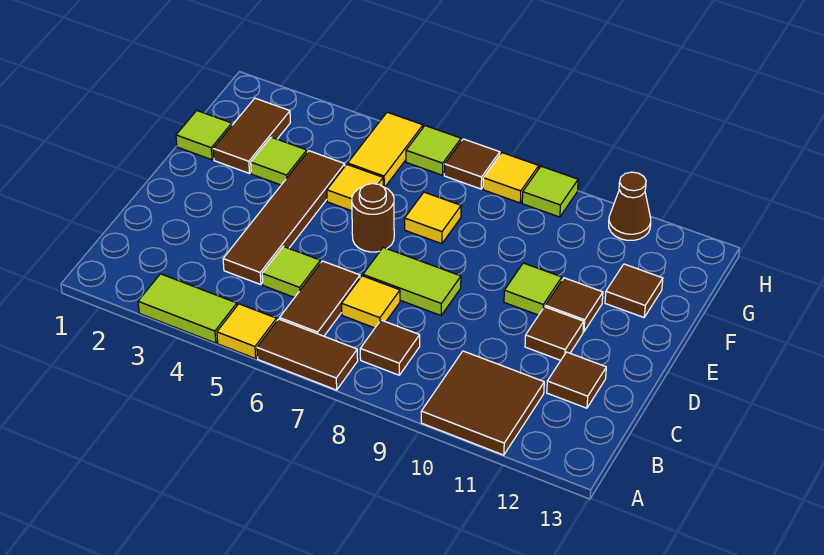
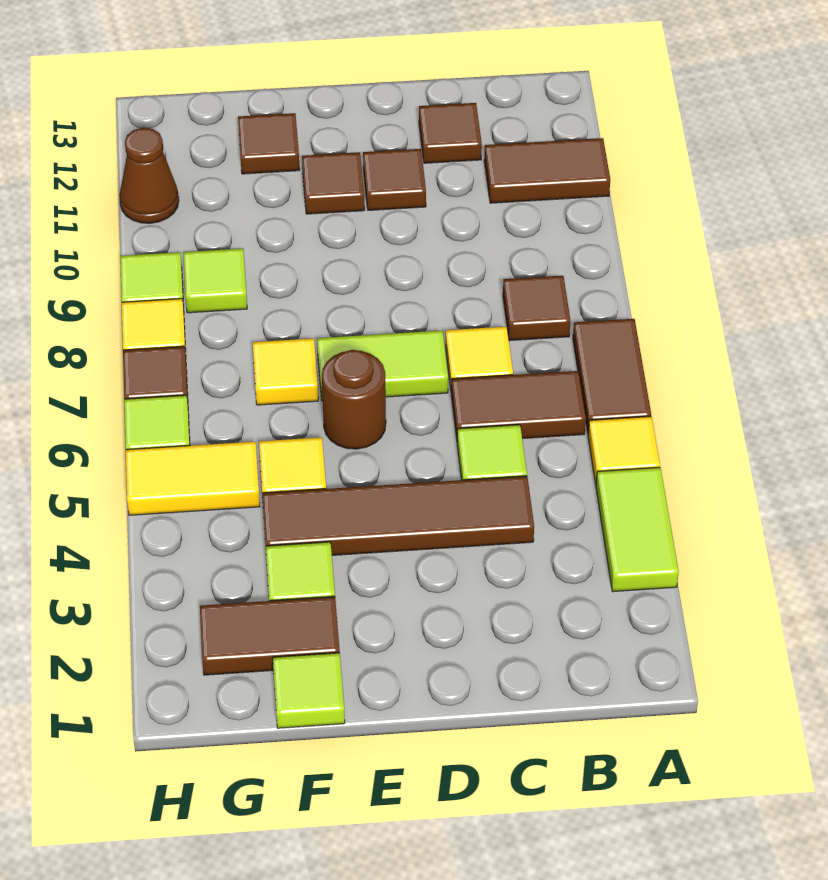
brown tile A10:B11 level 1 -> brown tile A11:B11 level 1
lime tile D7:D8 level 1 -> lime tile D7:E7 level 1
lime tile E10 level 1 -> lime tile G9 level 1

